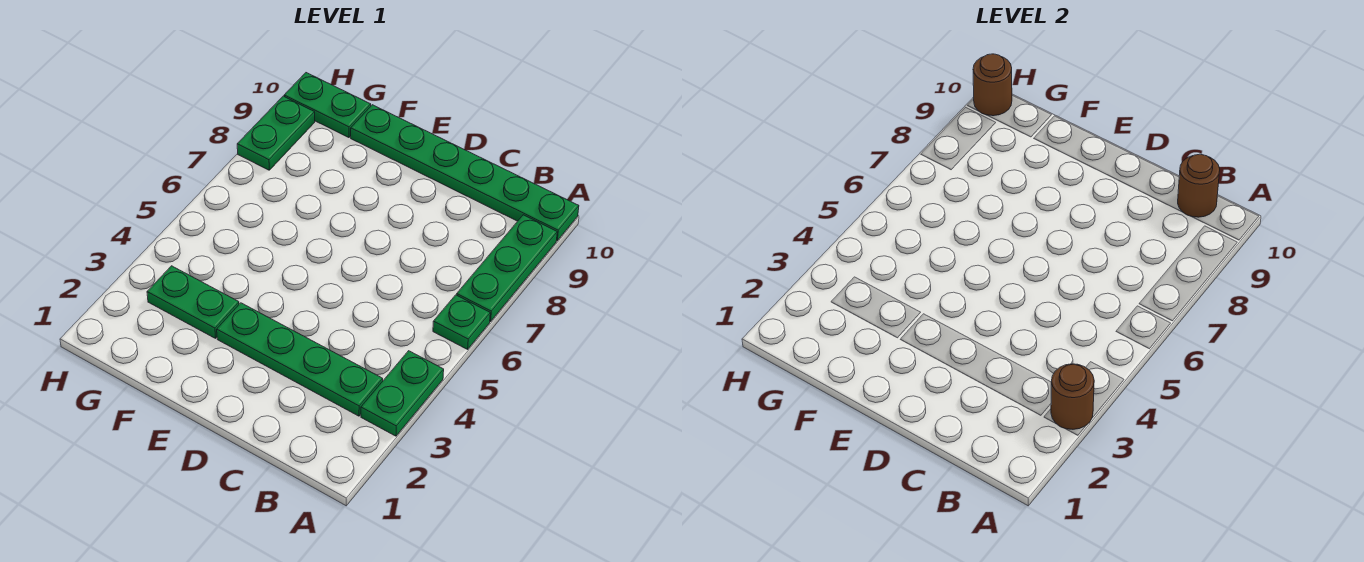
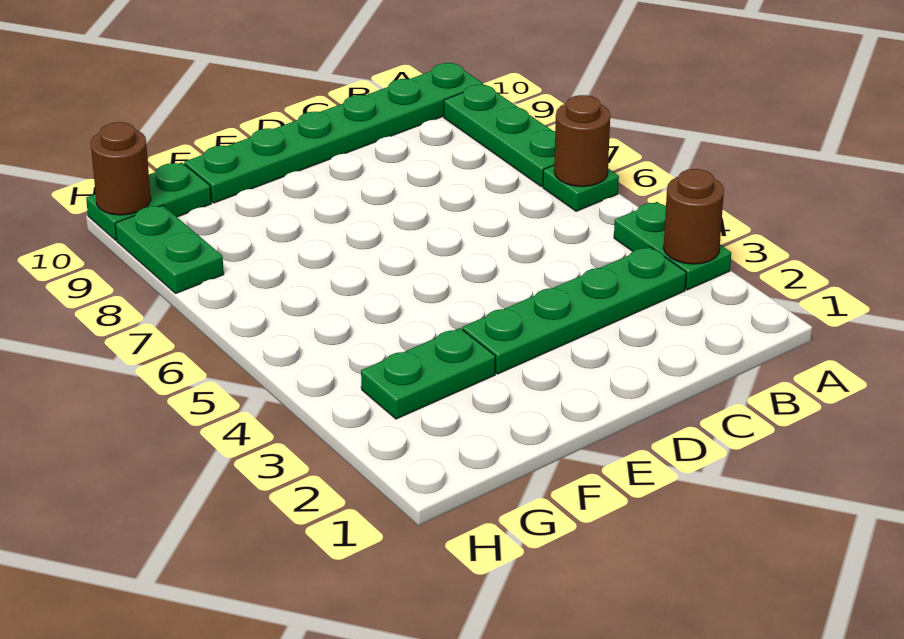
brown round brick B10 level 2 -> brown round brick A6 level 2

